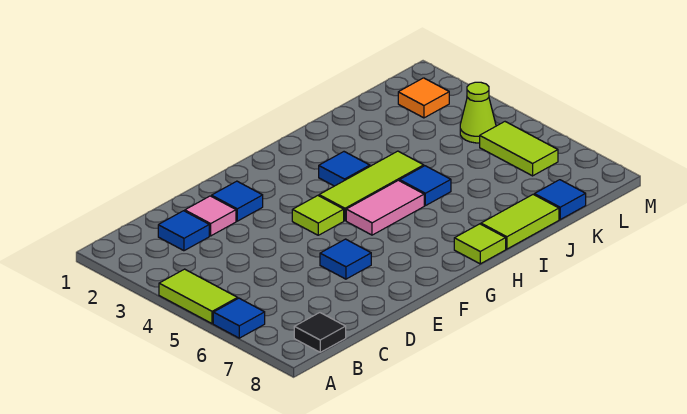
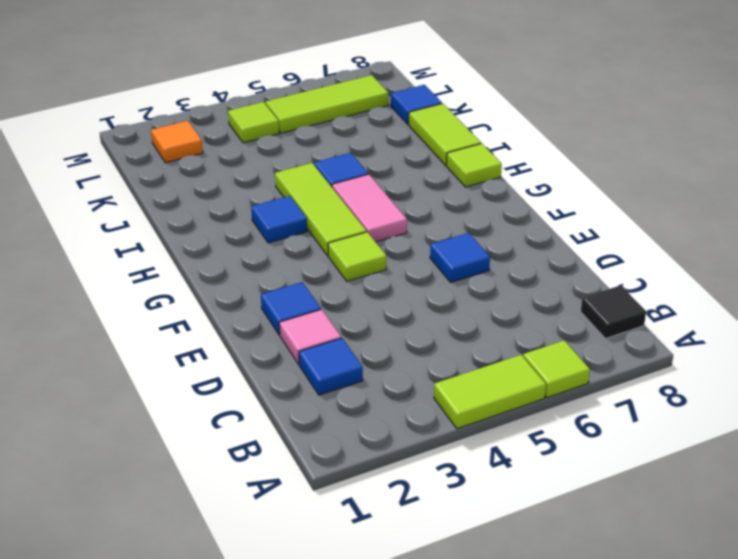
blue tile A6 level 1 -> lime tile A6 level 1
lime cone L4 level 1 -> lime tile L4 level 1
lime tile L5:L6 level 1 -> lime tile L5:L7 level 1

